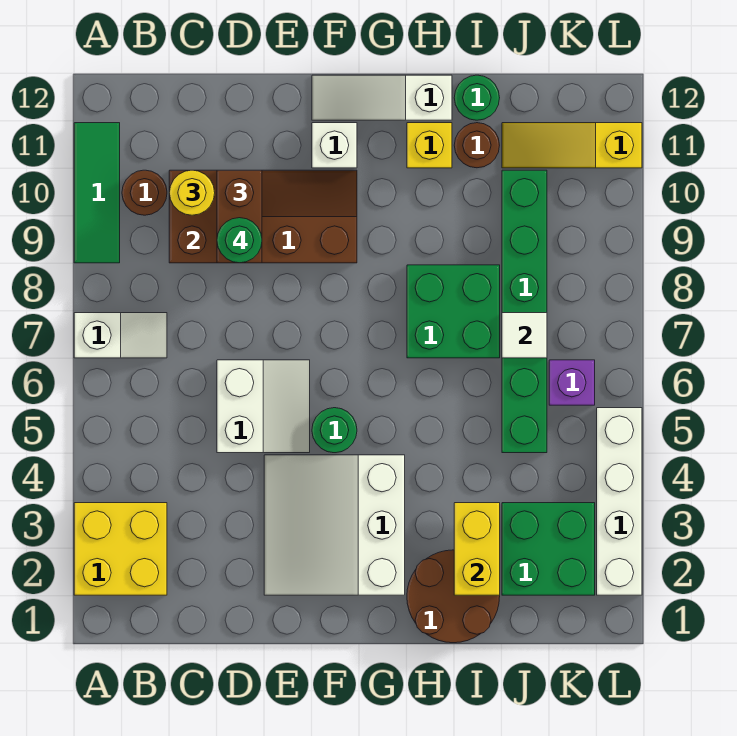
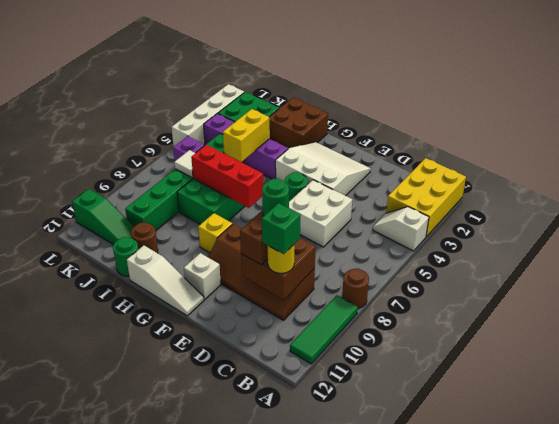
yellow brick A2:B3 level 1 -> yellow brick A1:B3 level 1
white slope A7:B7 level 1 top A -> white slope A4:B4 level 1 top A
brown round brick B10 level 1 -> brown round brick A8 level 1
none -> green brick C10 level 4
white slope D5:E6 level 1 top D -> white brick D5:E6 level 1
white slope E2:G4 level 1 top G -> white slope E2:G4 level 1 top 4
none -> red brick G7:I7 level 2
brown round brick H1:I2 level 1 -> brown brick H1:I2 level 1
none -> purple brick H4:K4 level 1
yellow brick H11 level 1 -> yellow brick G9 level 1
yellow brick I2:I3 level 2 -> yellow brick I4:I5 level 2
yellow slope J11:L11 level 1 top L -> green slope J11:L11 level 1 top L

